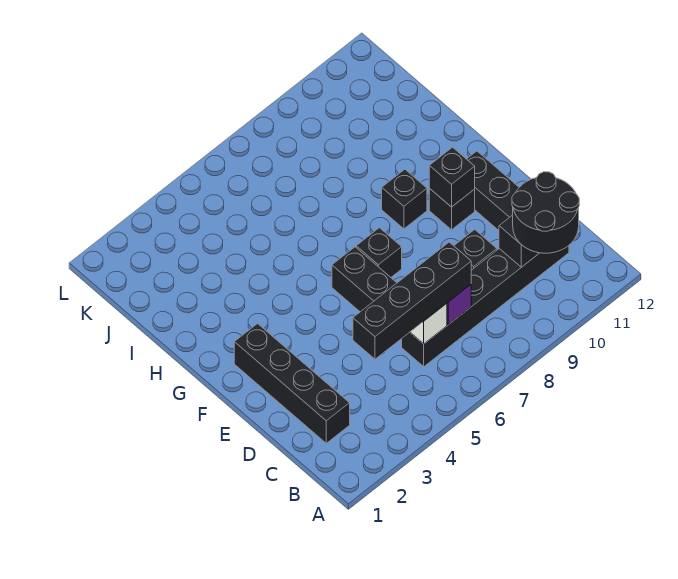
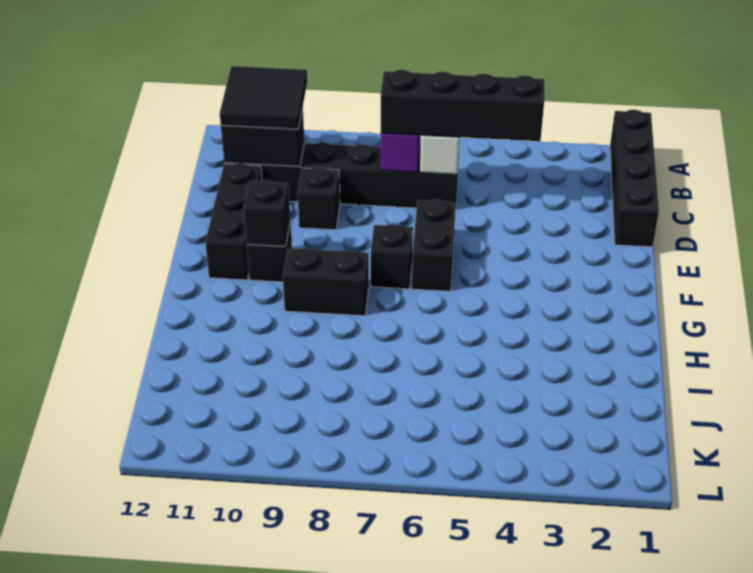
black round brick B10:C11 level 3 -> black tile B10:C11 level 3
black brick C2:F2 level 1 -> black brick A1:D1 level 1
black brick G9 level 1 -> black brick G8:G9 level 1

